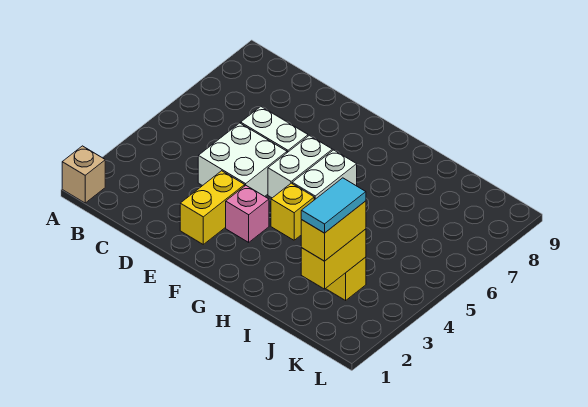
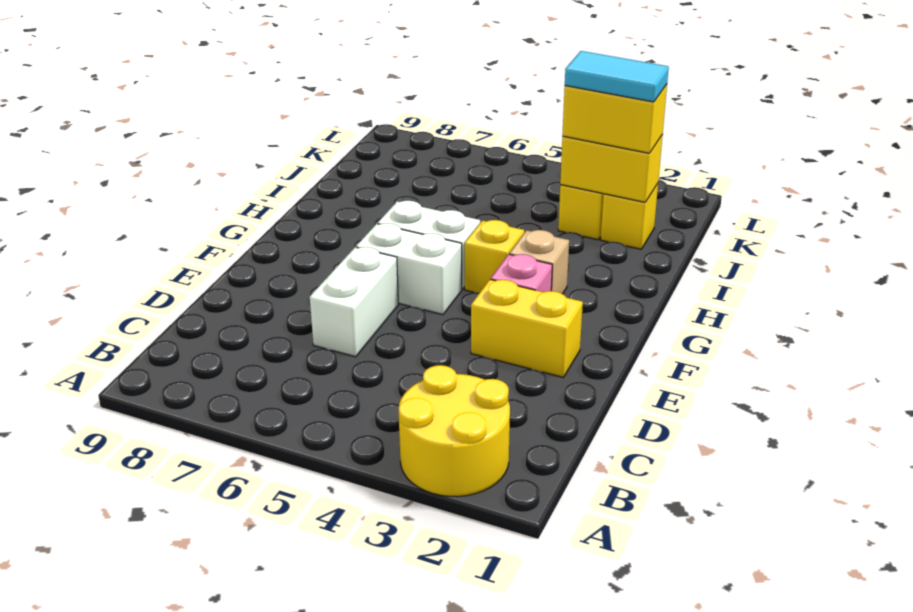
tan brick A1 level 1 -> tan brick G3 level 1
none -> yellow round brick A2:B3 level 1
white brick D4:E5 level 1 -> none
none -> yellow brick J2 level 1

